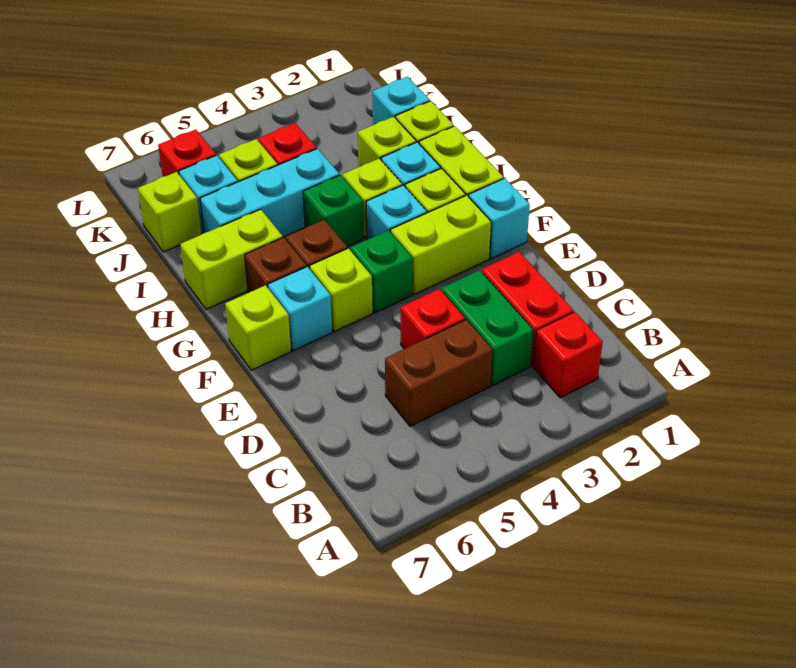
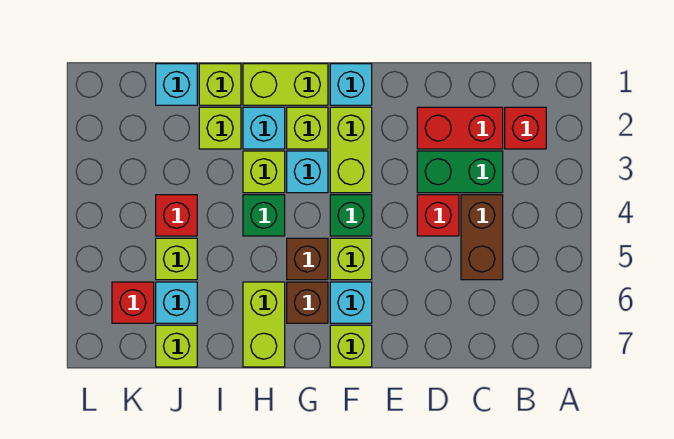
cyan brick I4:I6 level 1 -> none

